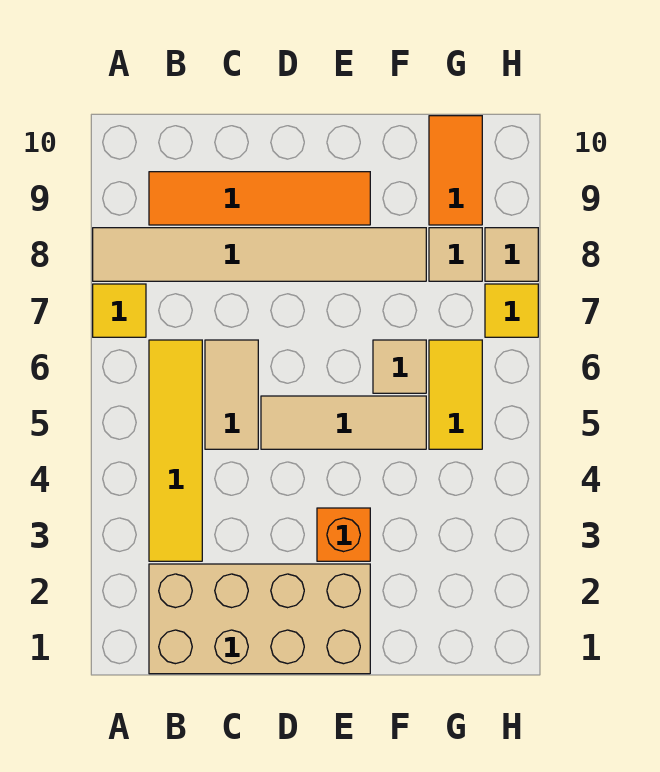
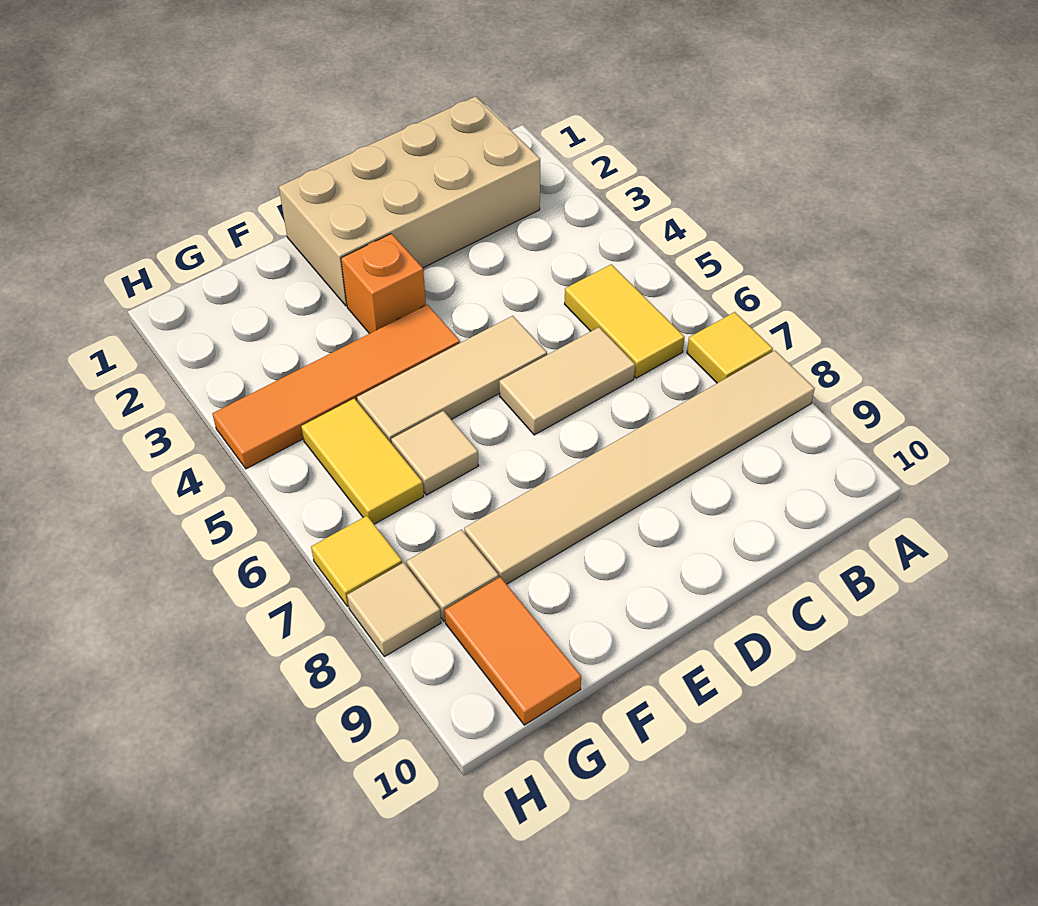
yellow tile B3:B6 level 1 -> yellow tile B5:B6 level 1
orange tile B9:E9 level 1 -> orange tile E4:H4 level 1
tan tile C5:C6 level 1 -> tan tile C6:D6 level 1

